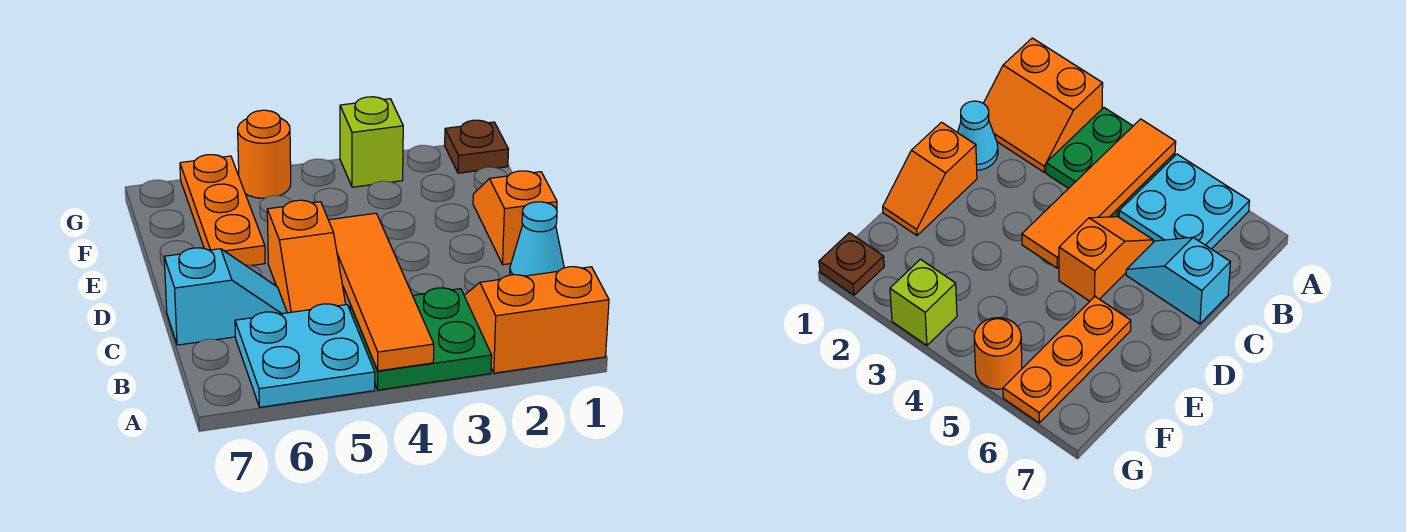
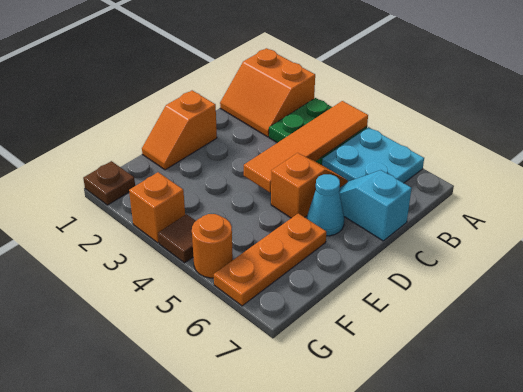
cyan cone C1 level 1 -> cyan cone D6 level 1
lime brick G3 level 1 -> orange brick G3 level 1
none -> brown tile G4 level 1

